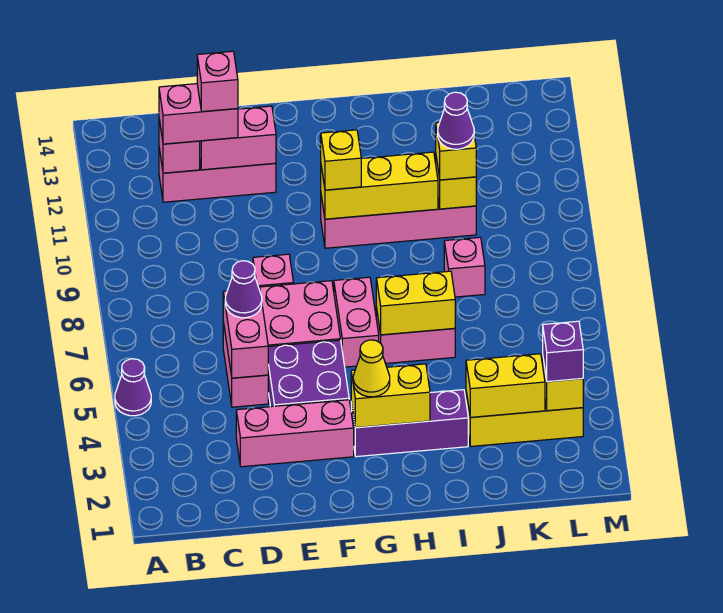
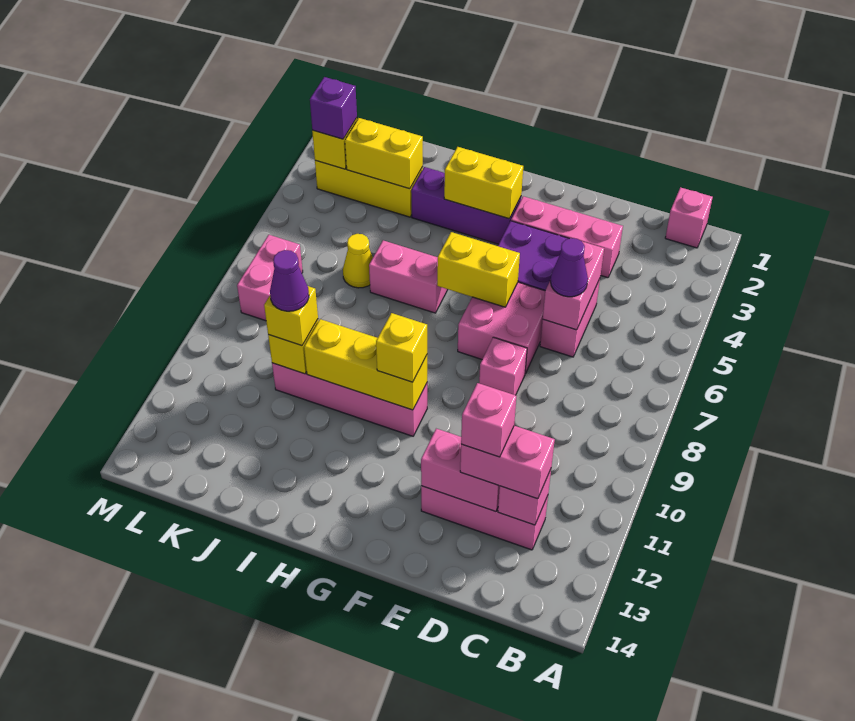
purple cone A5 level 1 -> none
yellow cone G3 level 3 -> yellow cone J6 level 1
pink brick G6:G7 level 1 -> pink brick L7:L8 level 1
yellow brick H6:I6 level 2 -> yellow brick F6:G6 level 2
pink brick J8 level 1 -> pink brick B1 level 1

